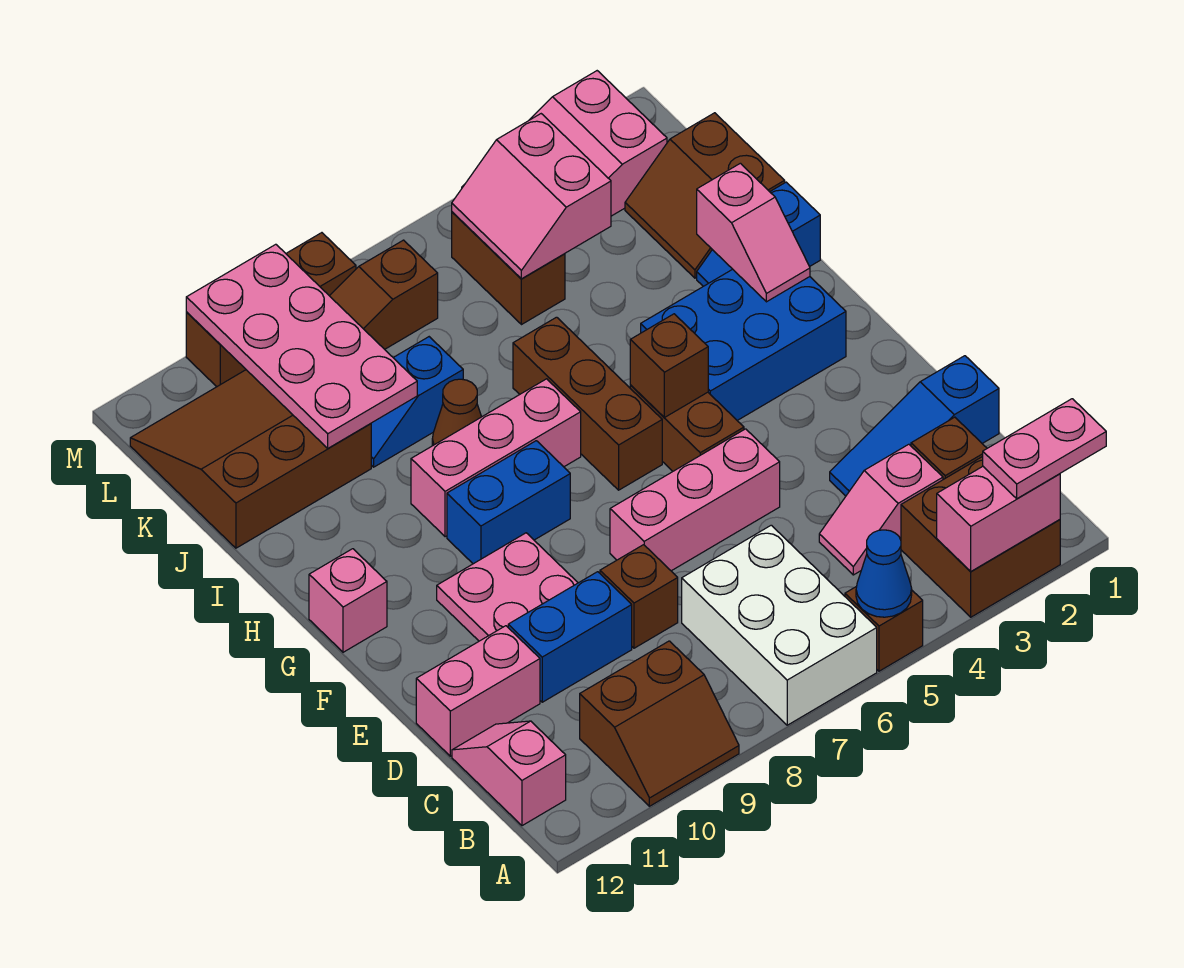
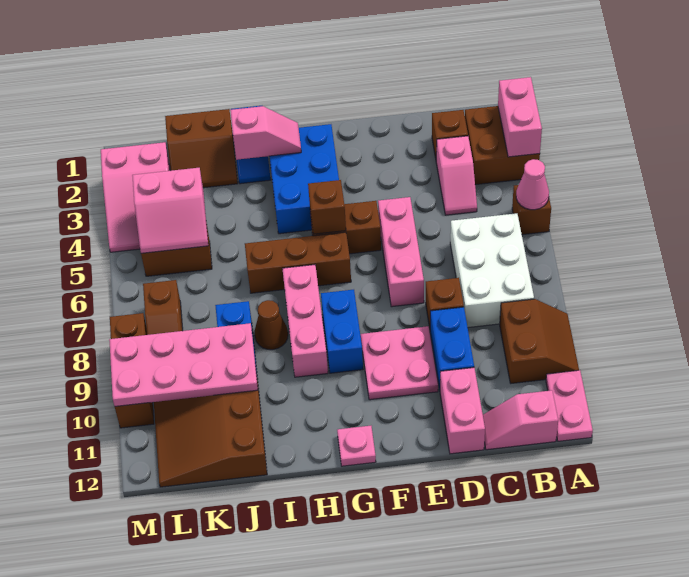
pink plate A1:A2 level 3 -> pink plate A11:A12 level 1
blue cone A5 level 2 -> pink cone A5 level 2
white brick A6:C7 level 1 -> white brick B6:C8 level 1
blue slope D1:D3 level 1 top 1 -> none
pink brick G12 level 1 -> pink plate G12 level 1

